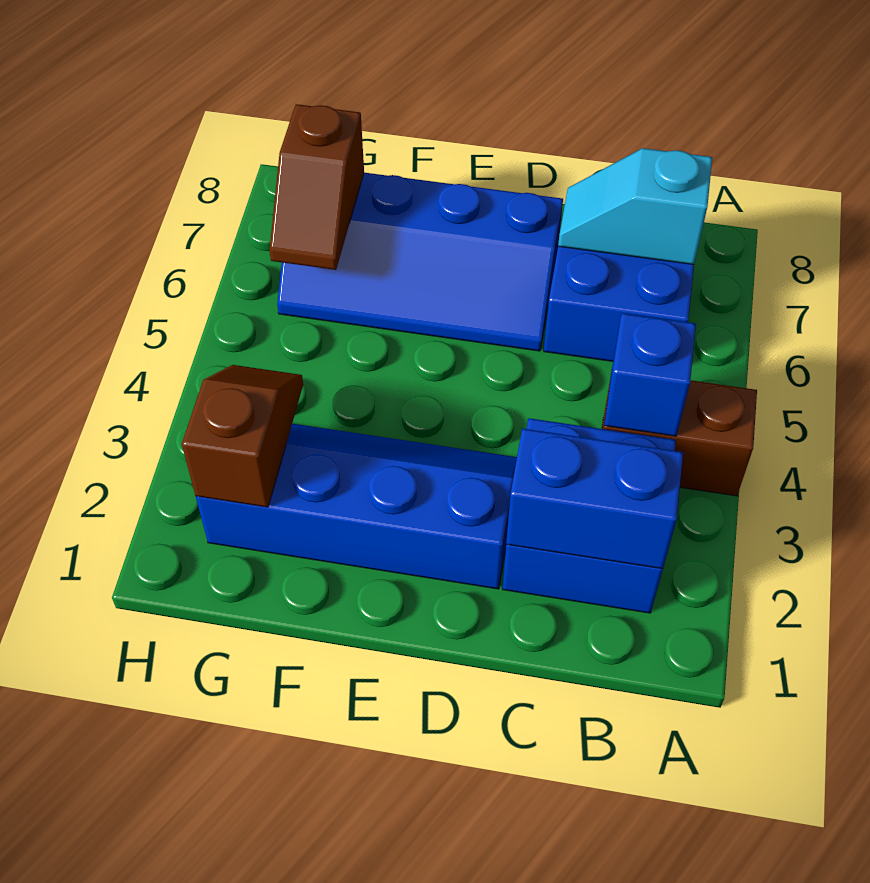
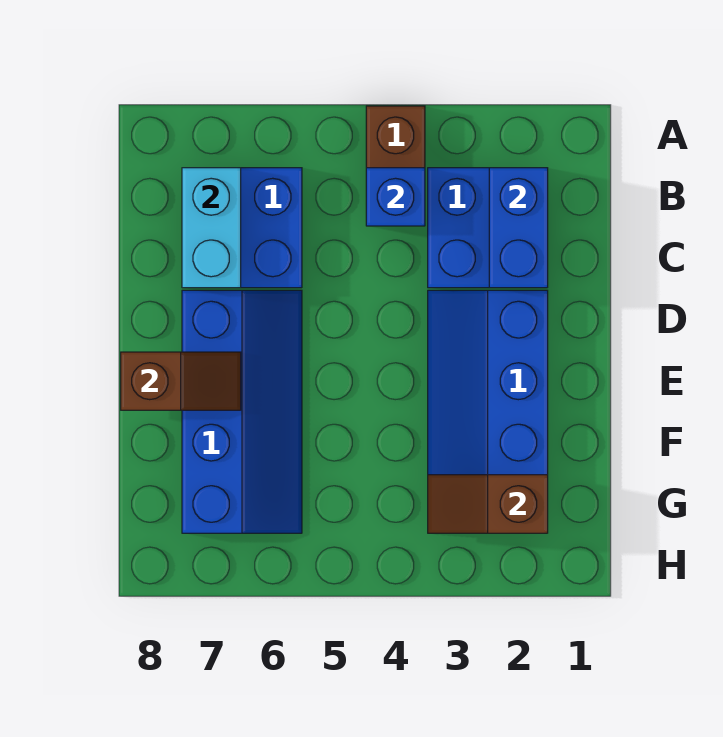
cyan slope B7:C7 level 2 top B -> cyan brick B7:C7 level 2
brown slope G6:G7 level 2 top 7 -> brown slope E7:E8 level 2 top 8

